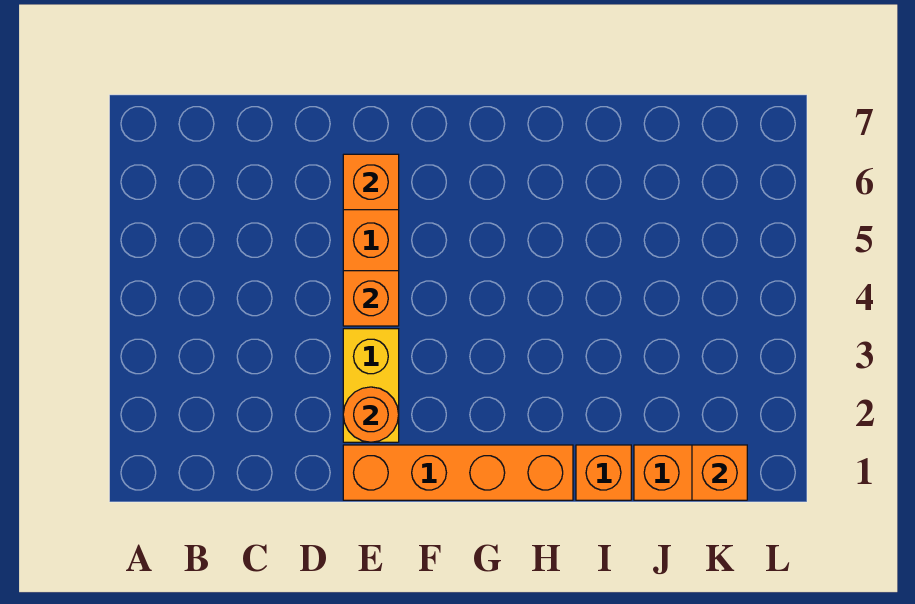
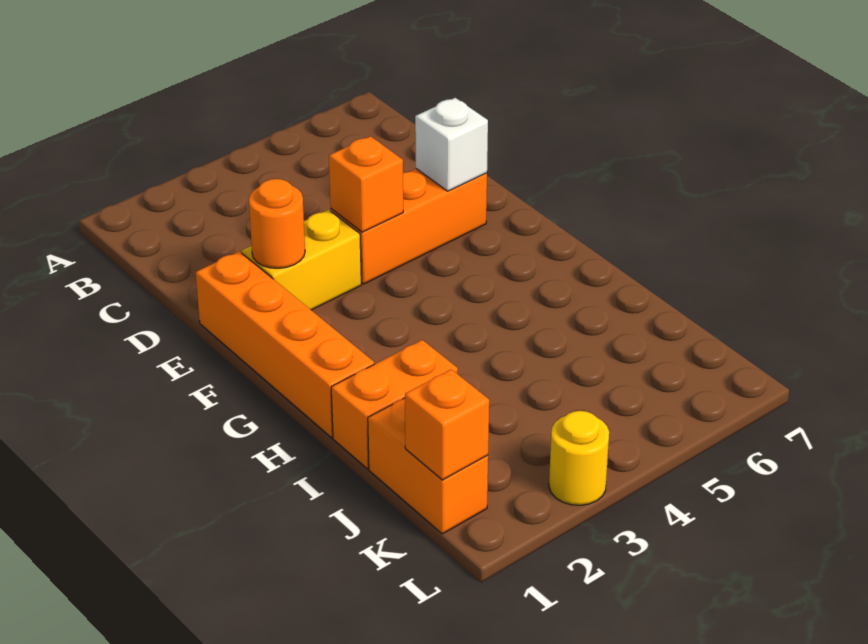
orange brick E6 level 2 -> white brick E6 level 2
orange brick I1 level 1 -> orange brick I1:I2 level 1
none -> yellow round brick L3 level 1

